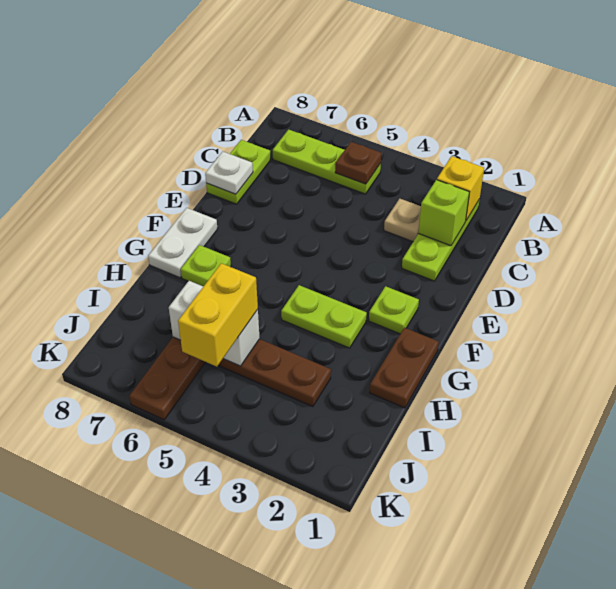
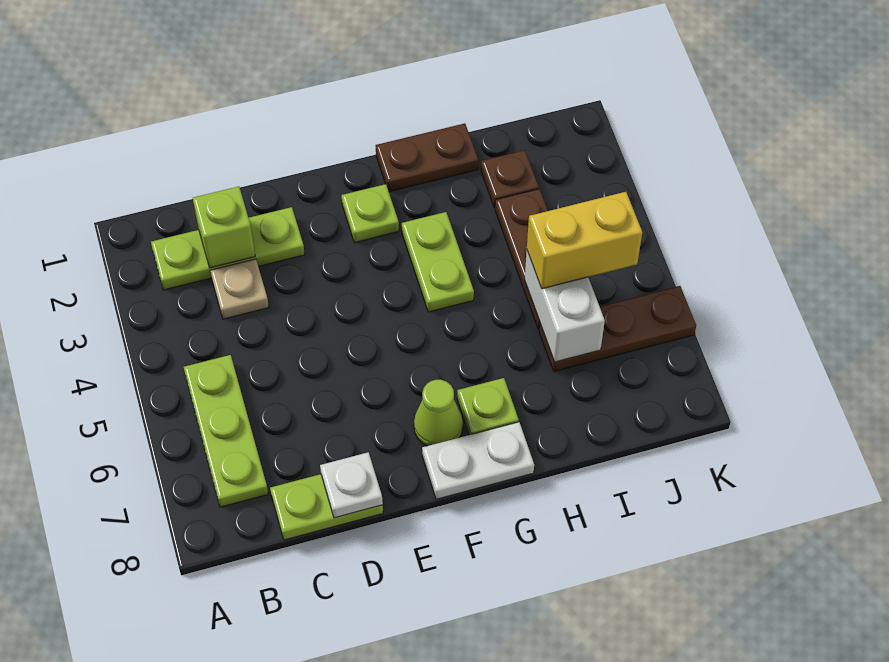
yellow brick B2 level 2 -> none
brown plate B5 level 2 -> brown plate I2 level 1
none -> lime cone F7 level 1

